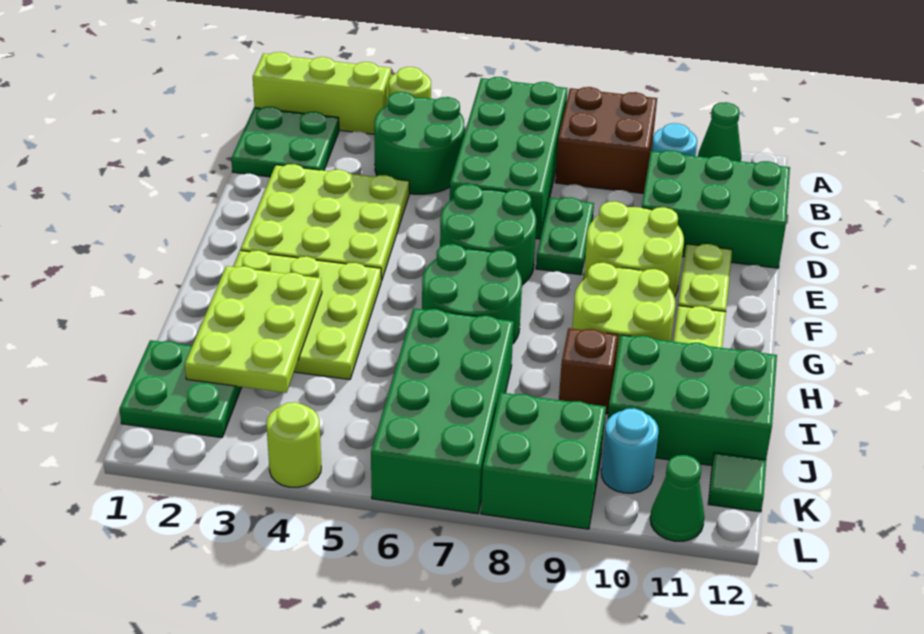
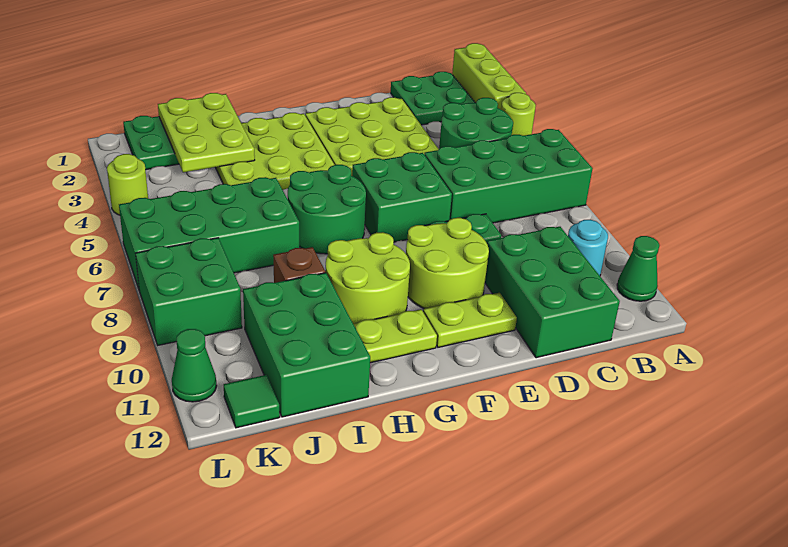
brown brick A8:B9 level 1 -> none
green round brick E6:F7 level 1 -> green brick E6:F7 level 1
lime plate H2:J3 level 2 -> lime plate I1:J3 level 2
cyan round brick K10 level 1 -> none

